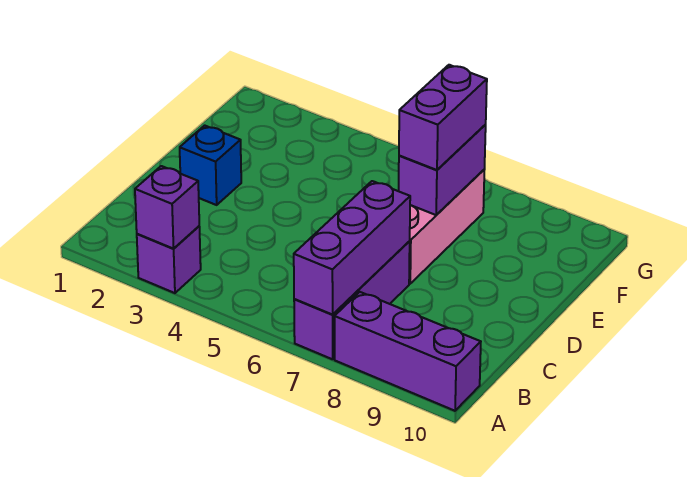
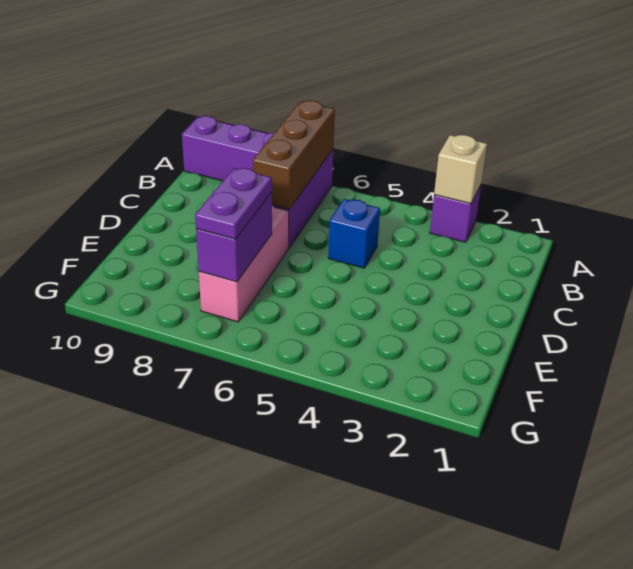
purple brick A3 level 2 -> tan brick A3 level 2
purple brick A7:C7 level 2 -> brown brick A7:C7 level 2
blue brick D2 level 1 -> blue brick C5 level 1
purple brick E7:F7 level 3 -> purple plate E7:F7 level 3

